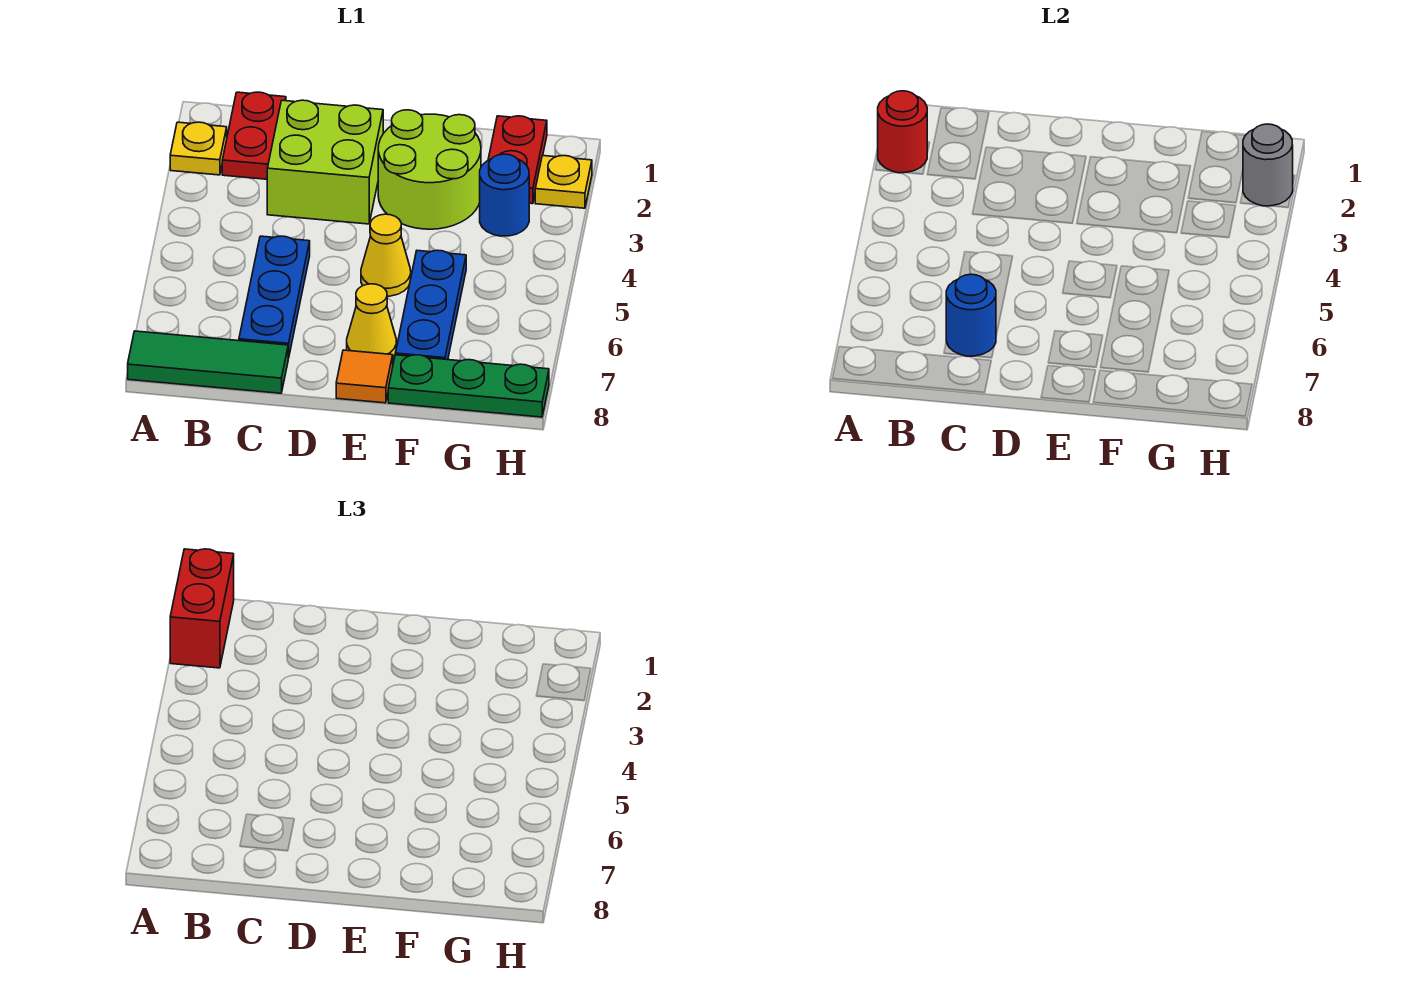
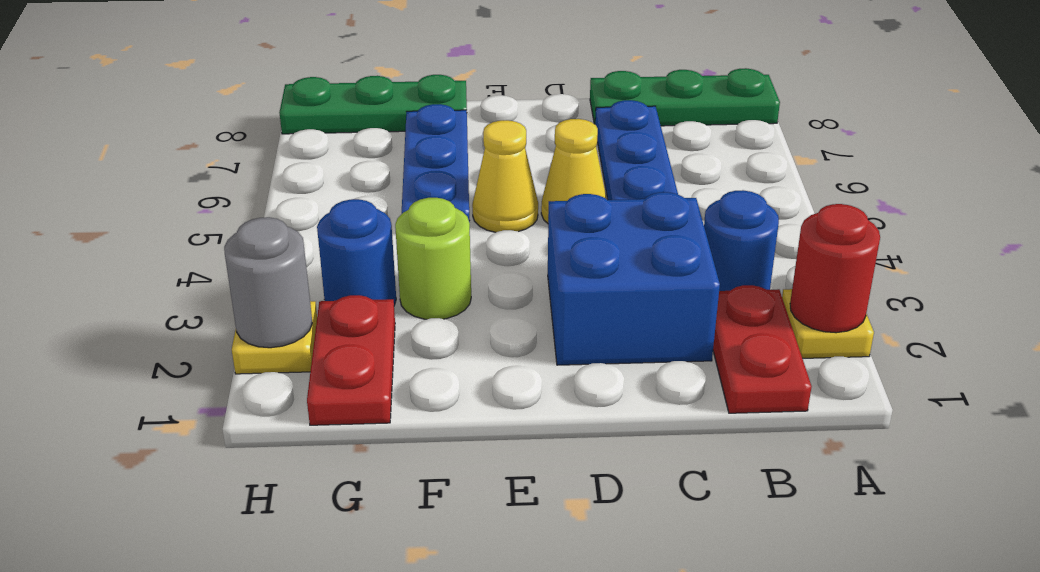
red brick A1:A2 level 3 -> none
green tile A8:C8 level 1 -> green plate A8:C8 level 1
lime brick C2:D3 level 1 -> blue brick C2:D3 level 1
blue round brick C7 level 2 -> blue round brick B3 level 1
lime round brick E2:F3 level 1 -> lime round brick F3 level 1
yellow cone E7 level 1 -> yellow cone D5 level 1
orange tile E8 level 1 -> none

